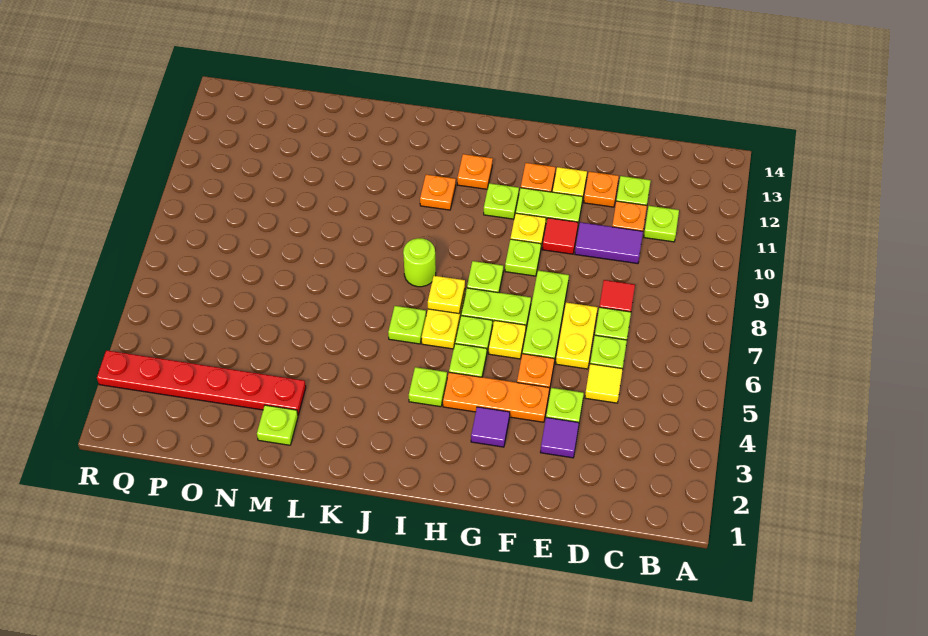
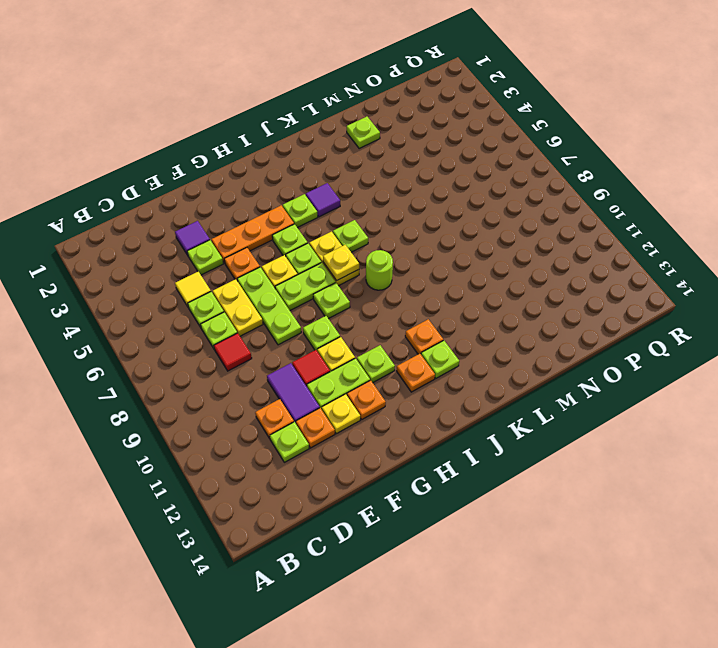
lime plate C11 level 1 -> lime plate J12 level 1
purple tile D10:E10 level 1 -> purple tile E10:E11 level 1
purple tile G3 level 1 -> purple tile J4 level 1
red plate M3:R3 level 1 -> none

